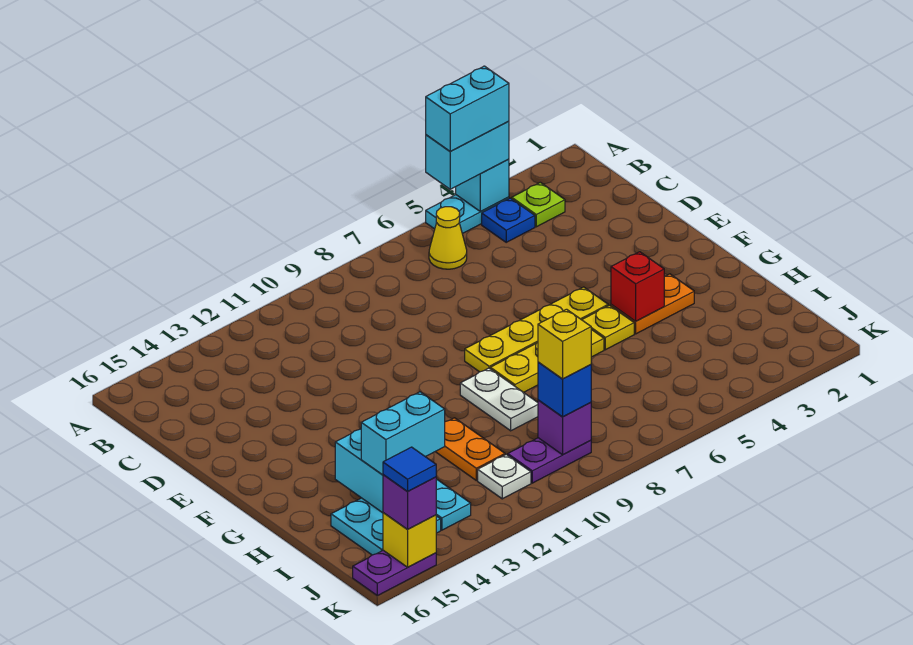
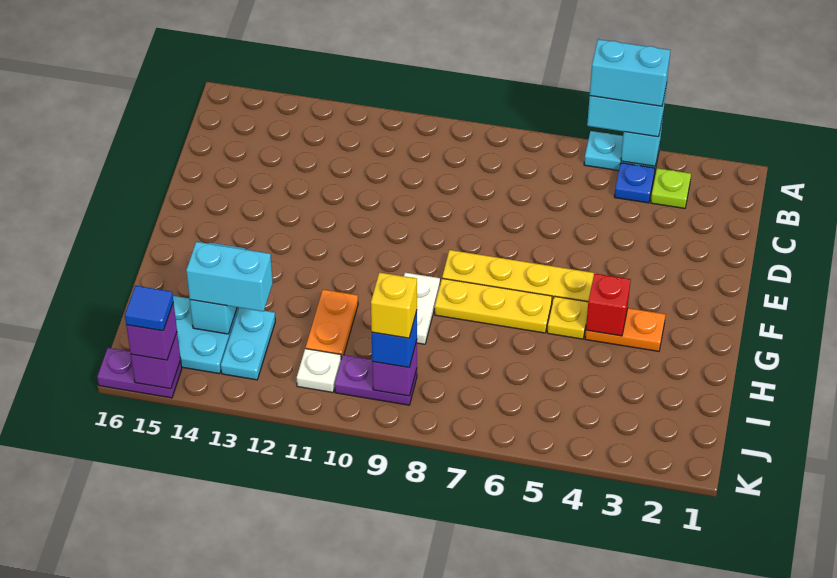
yellow cone B6 level 1 -> none
yellow brick K15 level 2 -> purple brick K15 level 2

